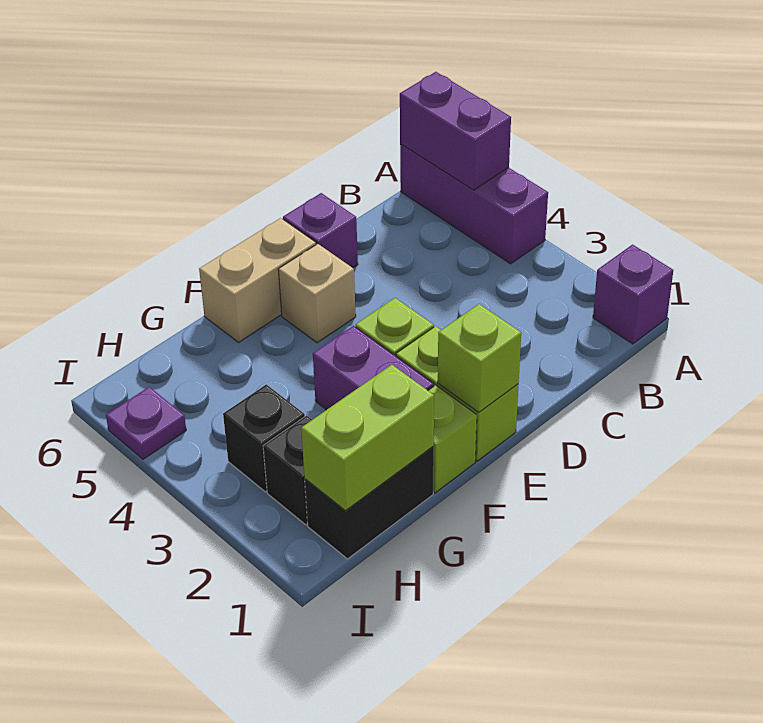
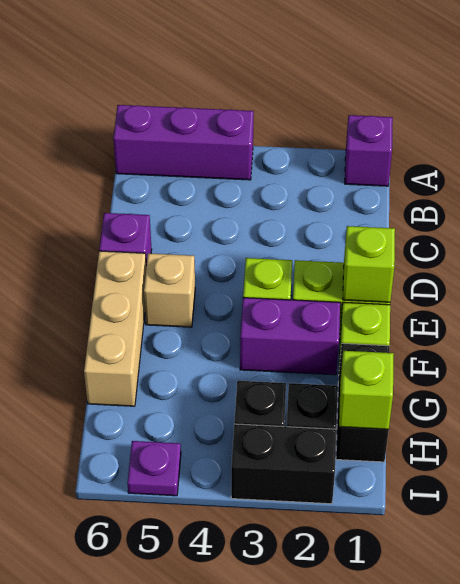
purple brick A5:A6 level 2 -> none
tan brick E6:F6 level 1 -> tan brick E6:G6 level 1
lime brick G1:H1 level 2 -> lime brick H1 level 2
none -> black brick I2:I3 level 1

